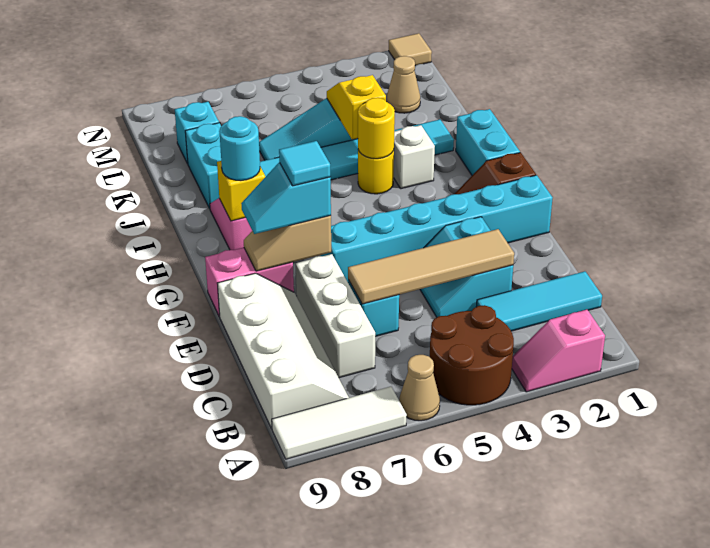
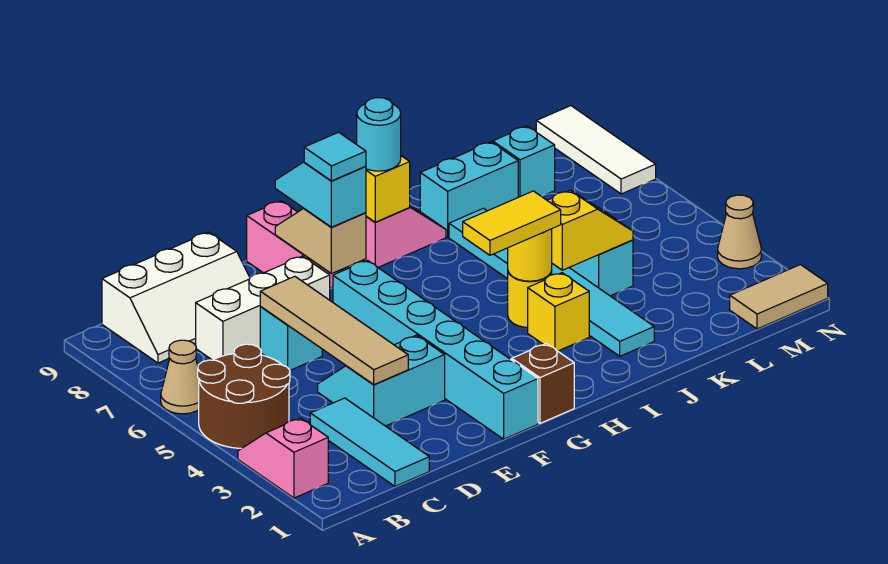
white tile A7:A9 level 1 -> white tile N7:N9 level 1
white slope B8:E9 level 1 top 9 -> white slope B8:D9 level 1 top 9
cyan brick H1:I1 level 1 -> none
none -> yellow tile H4:I4 level 3
white brick I3 level 1 -> yellow brick I3 level 1
tan cone L2 level 1 -> tan cone N3 level 1
tan tile N1 level 1 -> tan tile M1:N1 level 1

